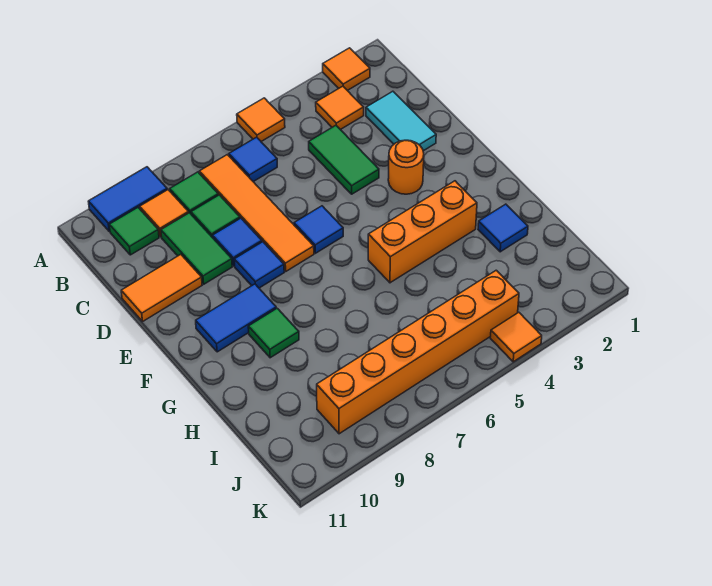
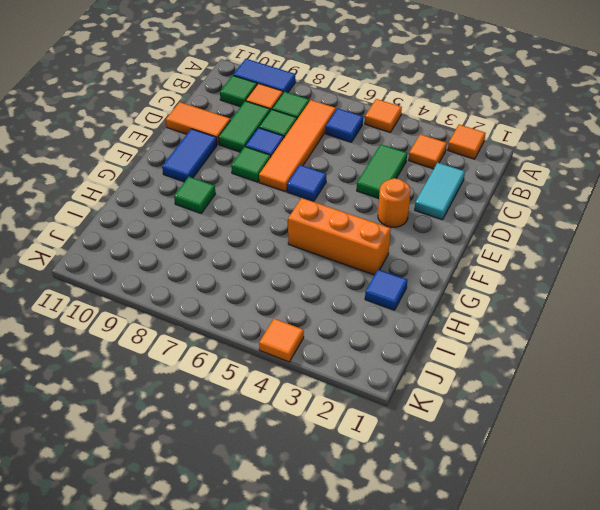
blue tile E8 level 1 -> green tile E8 level 1
blue tile F9:F10 level 1 -> blue tile E10:F10 level 1
orange brick J4:J9 level 1 -> none

